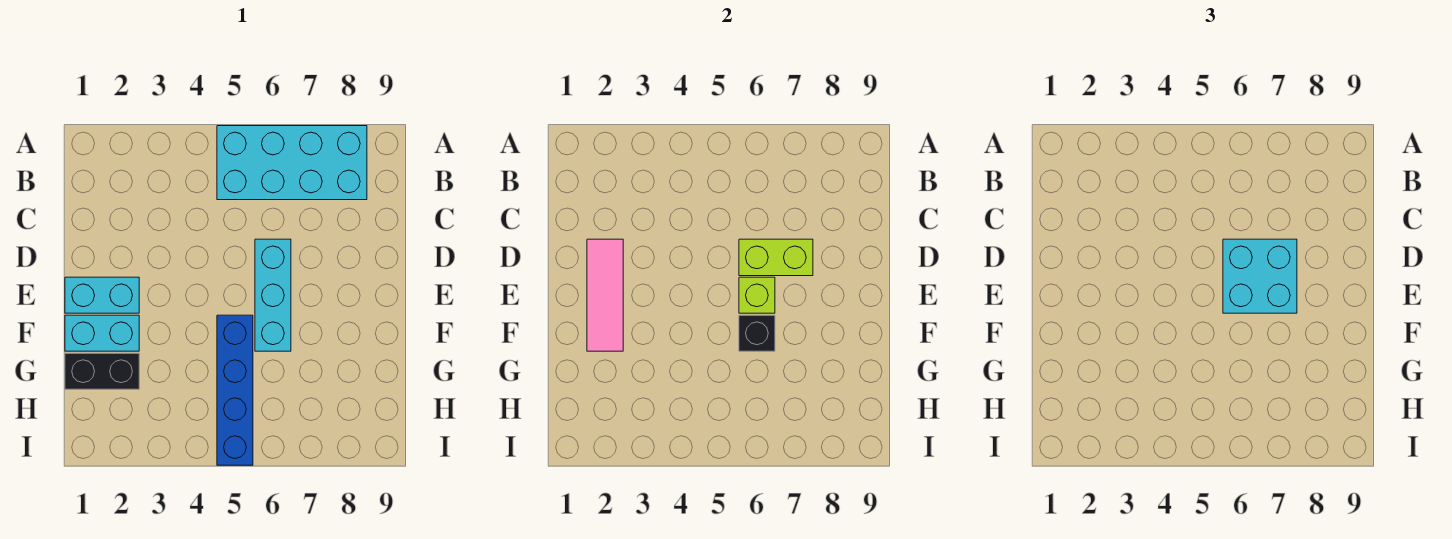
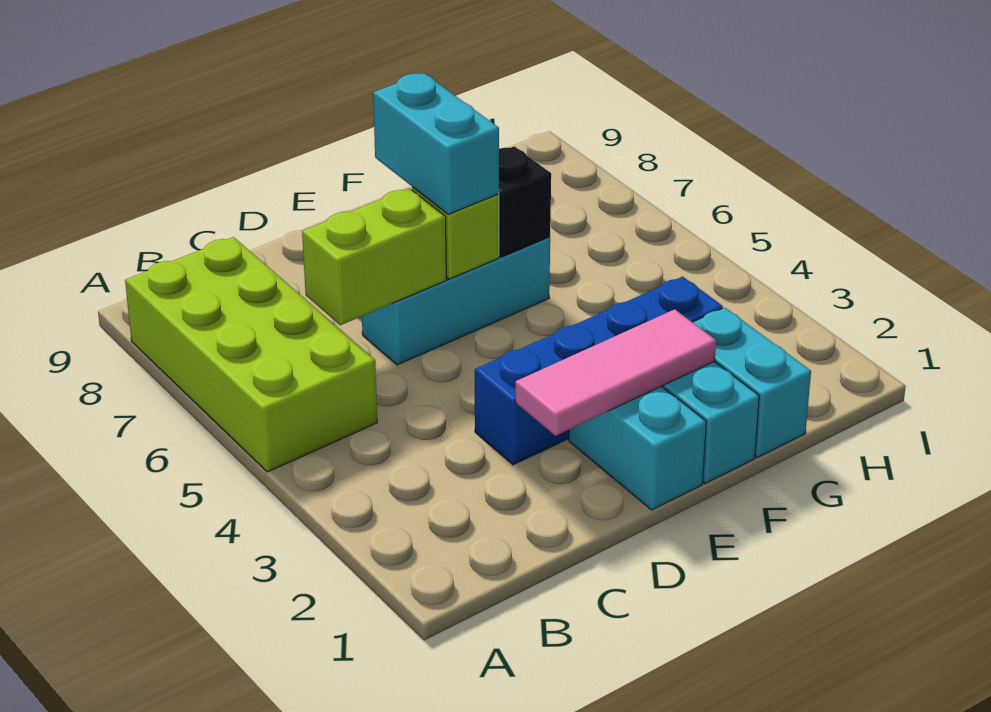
cyan brick A5:B8 level 1 -> lime brick A5:B8 level 1
lime brick D6:D7 level 2 -> lime brick C6:D6 level 2
cyan brick D6:E7 level 3 -> cyan brick E6:E7 level 3
blue brick F5:I5 level 1 -> blue brick D3:G3 level 1
black brick G1:G2 level 1 -> cyan brick G1:G2 level 1

